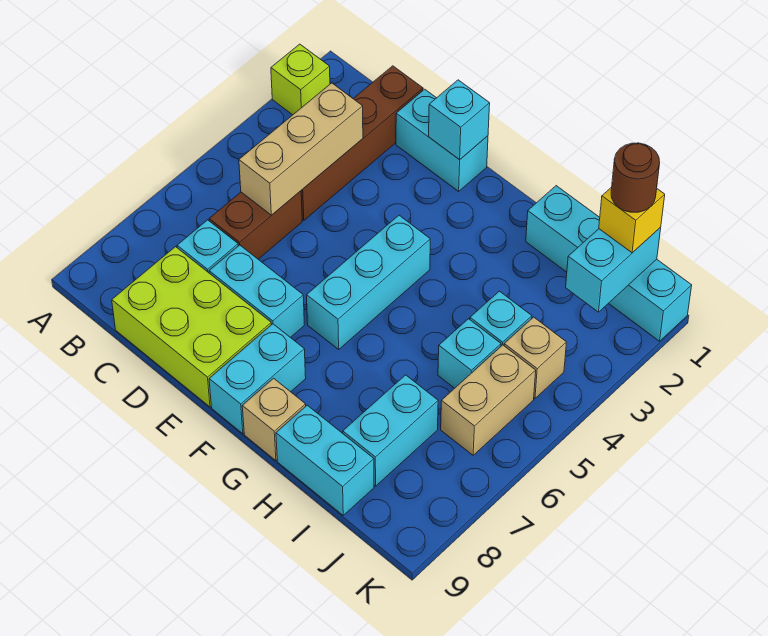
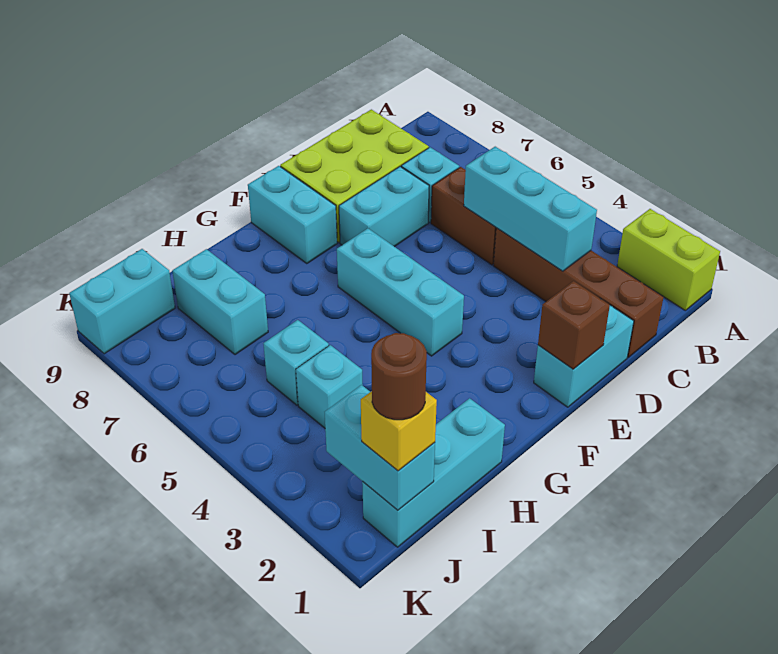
lime brick A2 level 1 -> lime brick A1:A2 level 1
tan brick C3:C5 level 2 -> cyan brick C3:C5 level 2
cyan brick E1 level 2 -> brown brick E1 level 2
tan brick G9 level 1 -> none
cyan brick H1:K1 level 1 -> cyan brick H1:J1 level 1
cyan brick H9:I9 level 1 -> cyan brick J9:K9 level 1
tan brick J4 level 1 -> none
tan brick J5:J6 level 1 -> none

